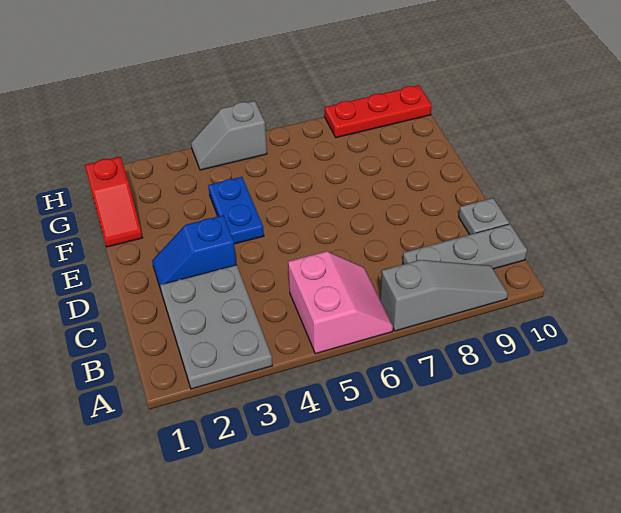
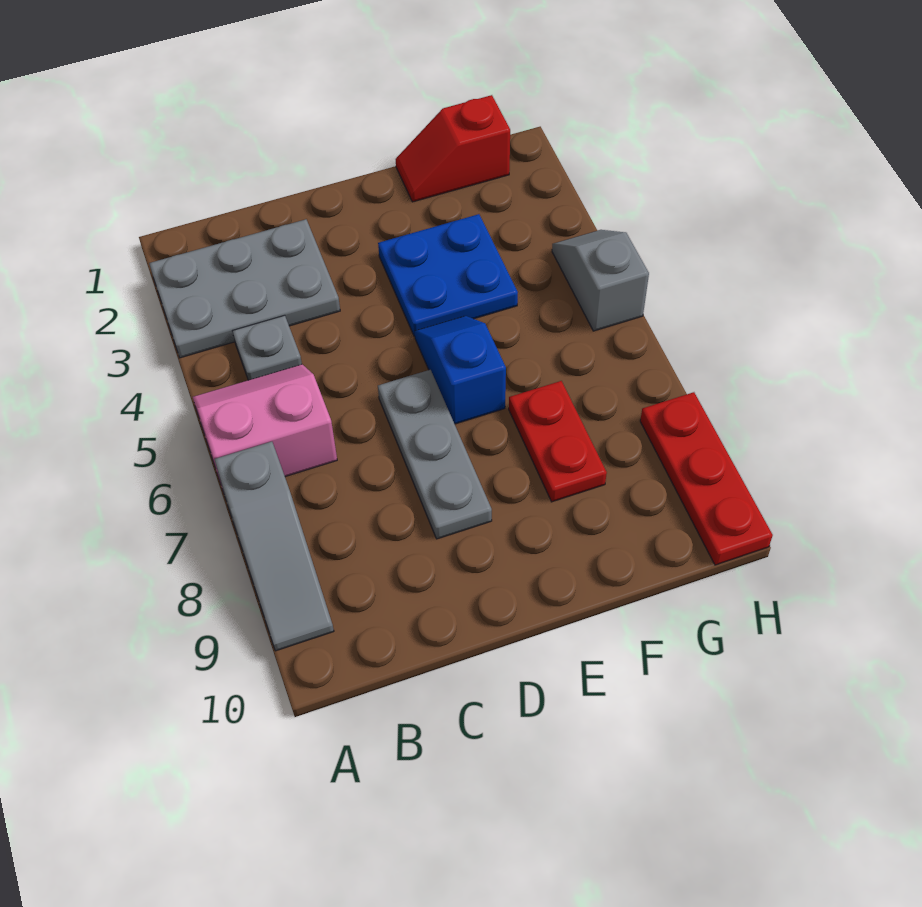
pink slope A5:B6 level 1 top 5 -> pink slope A5:B6 level 1 top 6
grey plate B8:B10 level 1 -> grey plate D6:D8 level 1
grey plate C10 level 1 -> grey plate B4 level 1
blue slope D2:D3 level 1 top 3 -> blue slope E5:E6 level 1 top 6
blue plate E4:F4 level 1 -> blue plate E3:F4 level 1
none -> red plate F7:F8 level 1

